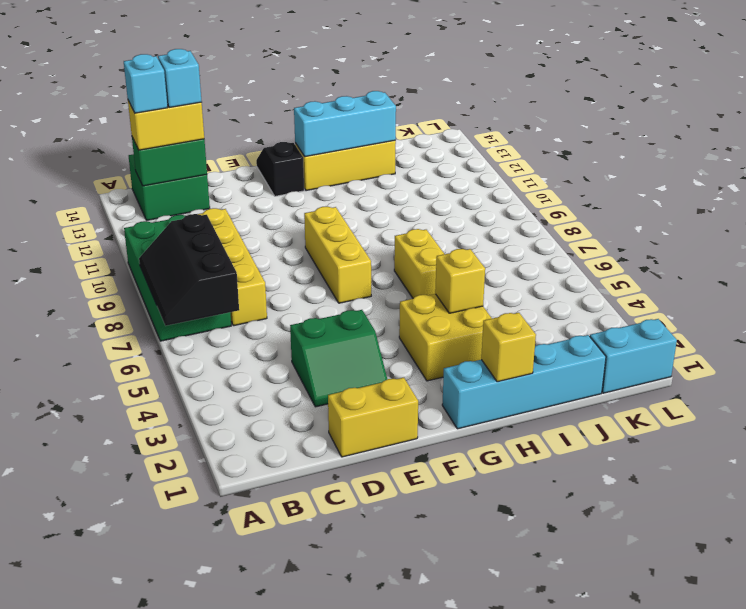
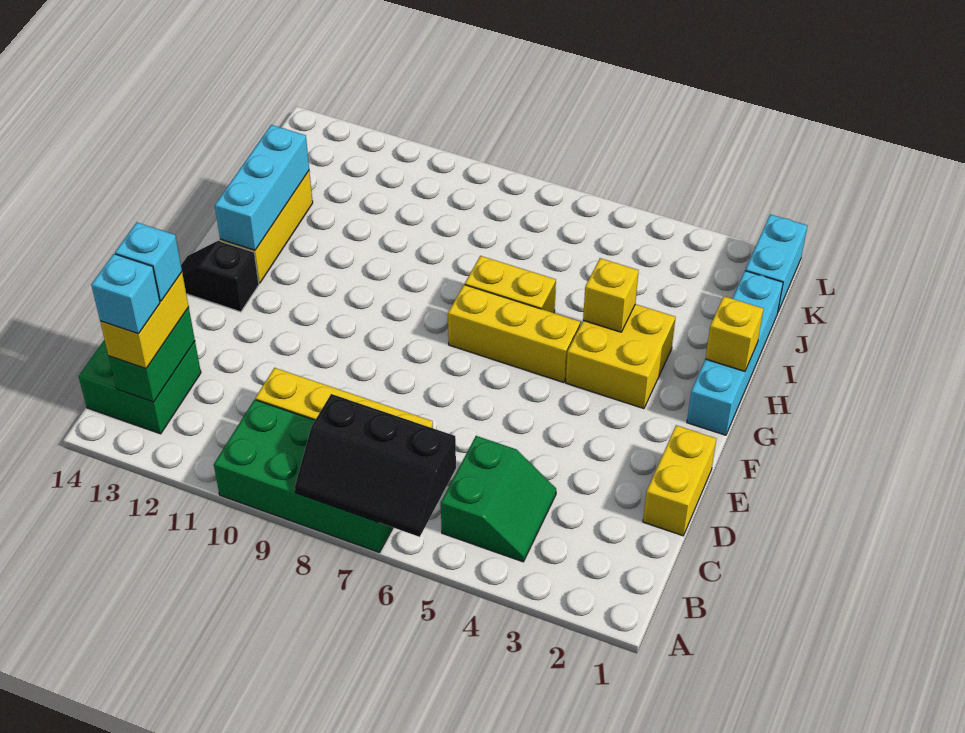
green slope D3:E4 level 1 top 4 -> green slope B4:C5 level 1 top 5
yellow brick F7:F9 level 1 -> yellow brick G5:G7 level 1

